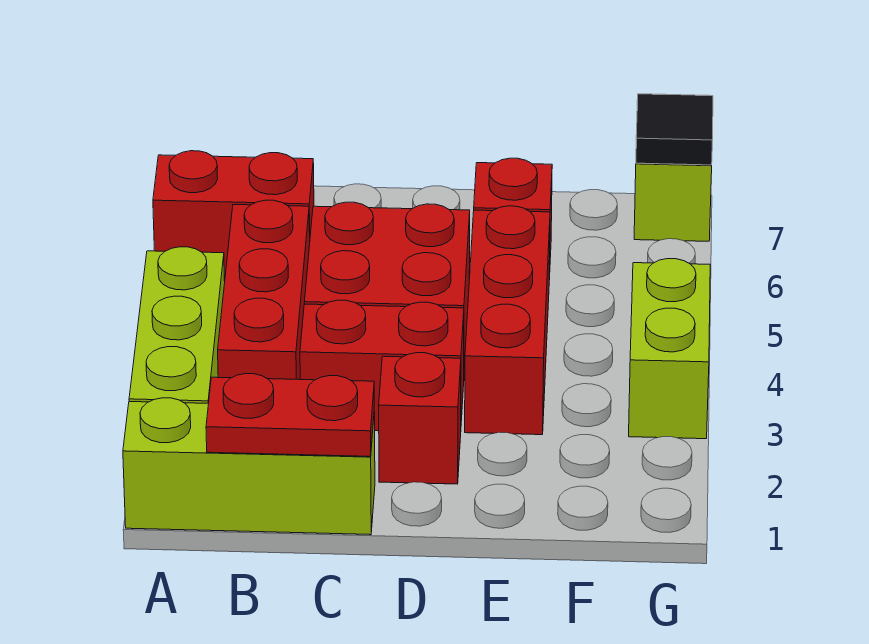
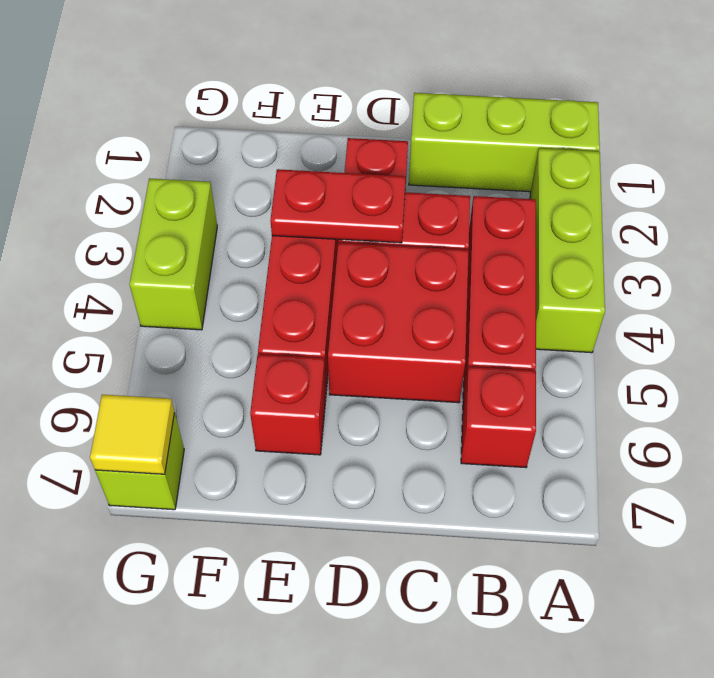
red brick A6:B6 level 1 -> red brick B6 level 1
red plate B1:C1 level 2 -> red plate D3:E3 level 2
black tile G7 level 2 -> yellow tile G7 level 2

